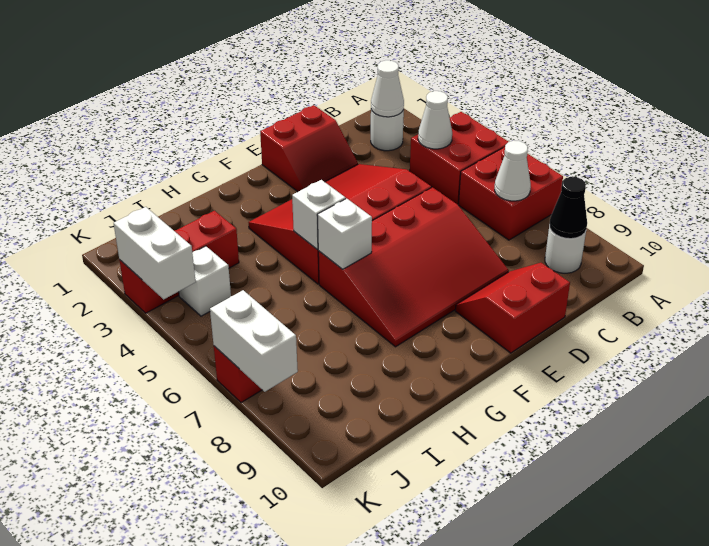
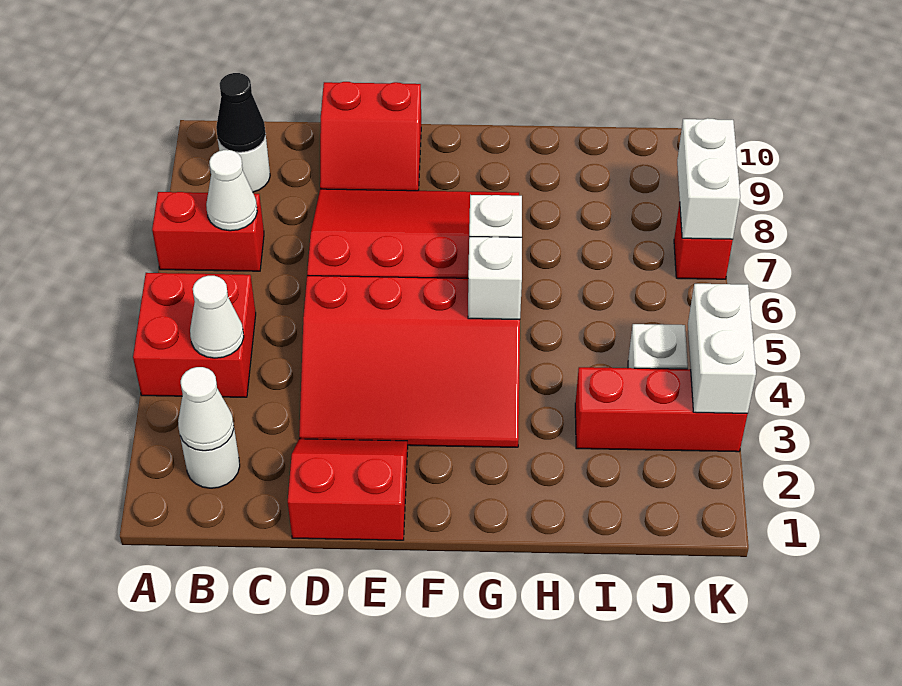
red brick A6:B7 level 1 -> red brick A7:B7 level 1

